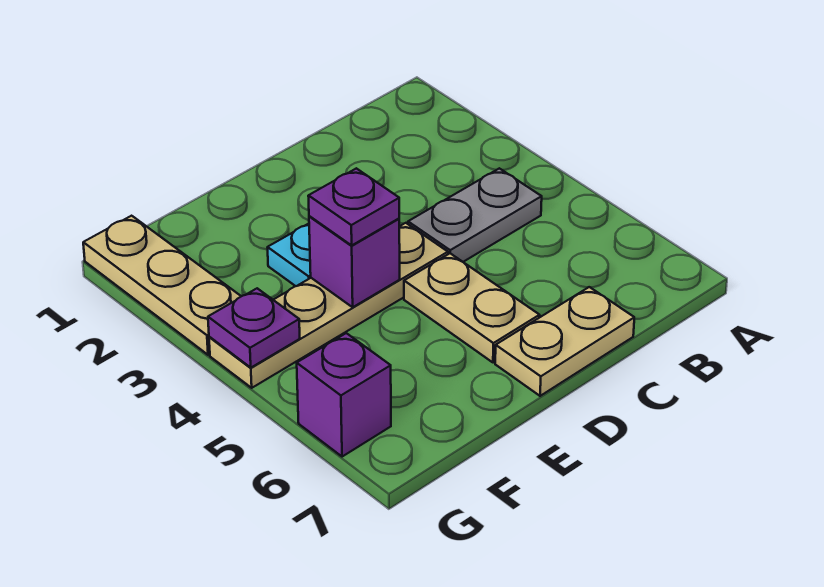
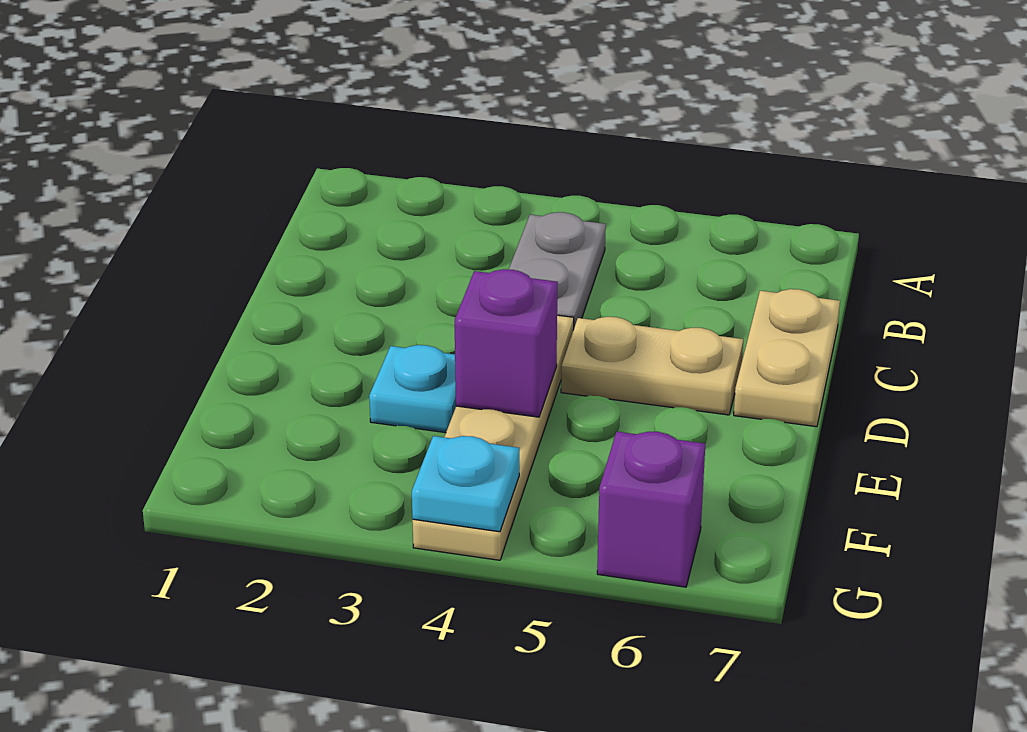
purple plate E4 level 3 -> none
tan plate G1:G3 level 1 -> none
purple plate G4 level 2 -> cyan plate G4 level 2

